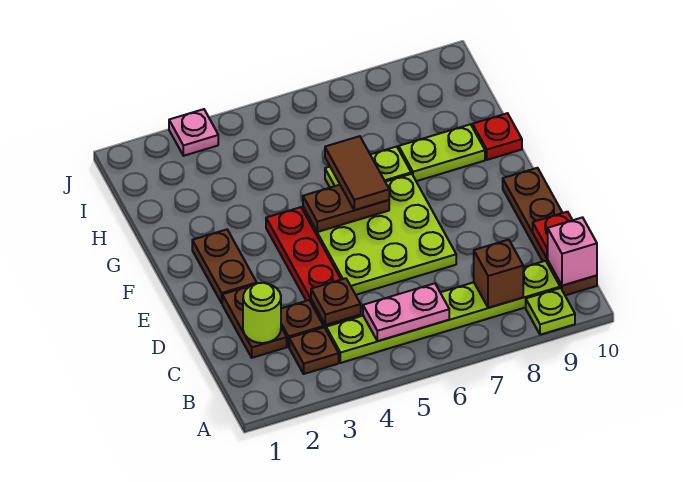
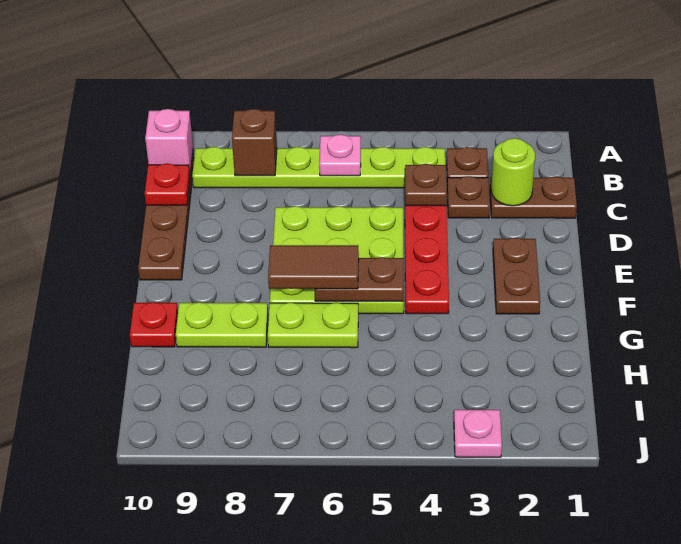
lime plate A9 level 1 -> none
pink plate B5:B6 level 2 -> pink plate B6 level 2
brown plate C2:D2 level 1 -> brown plate C1:C2 level 1
brown tile F6:G6 level 3 -> brown tile F6:F7 level 3

